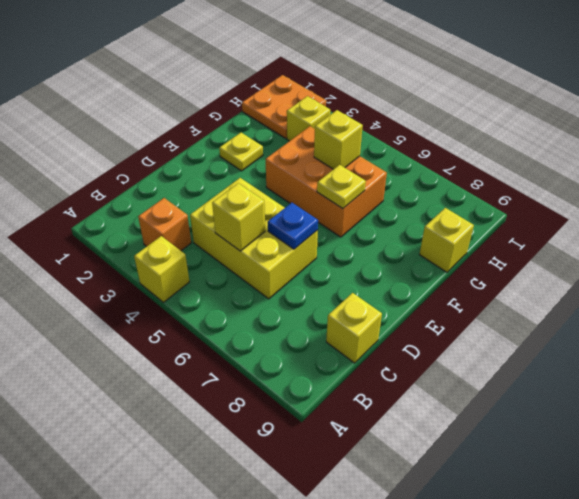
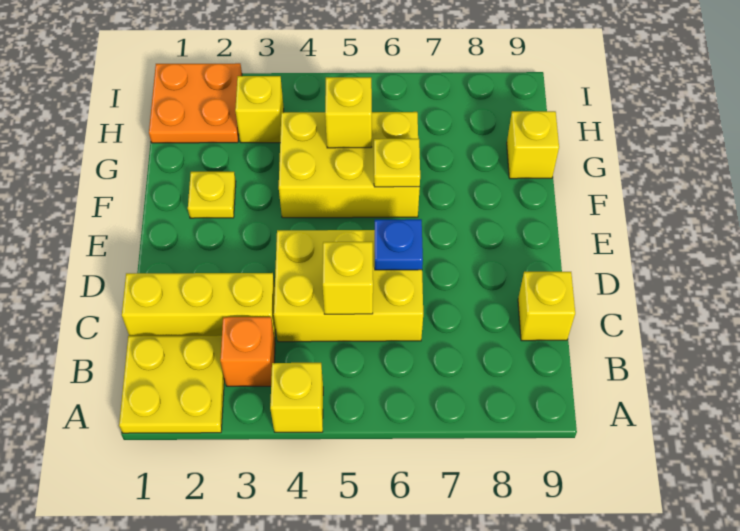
none -> yellow plate A1:B2 level 1
none -> yellow brick C1:C3 level 1
orange brick F4:G6 level 1 -> yellow brick F4:G6 level 1

